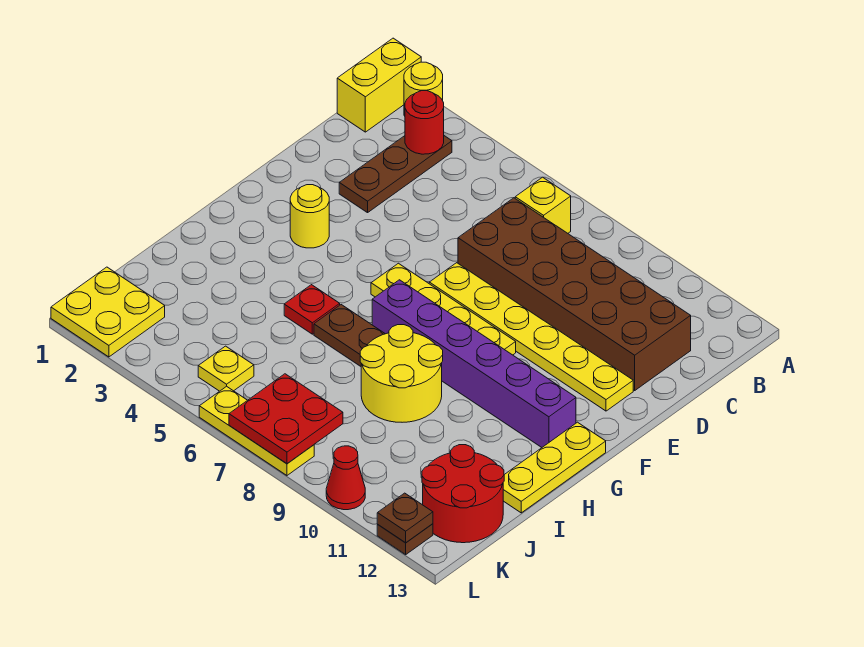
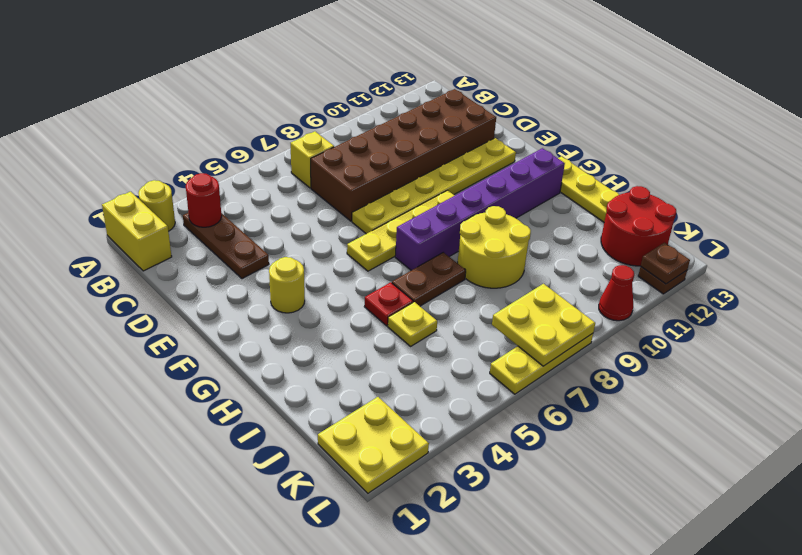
yellow plate K5 level 1 -> yellow plate I5 level 1
red plate K7:L8 level 2 -> yellow plate K7:L8 level 2

